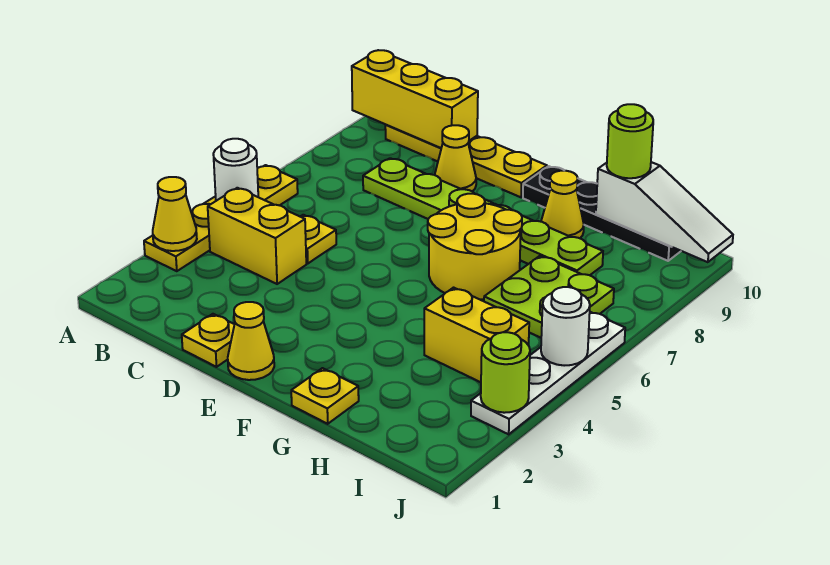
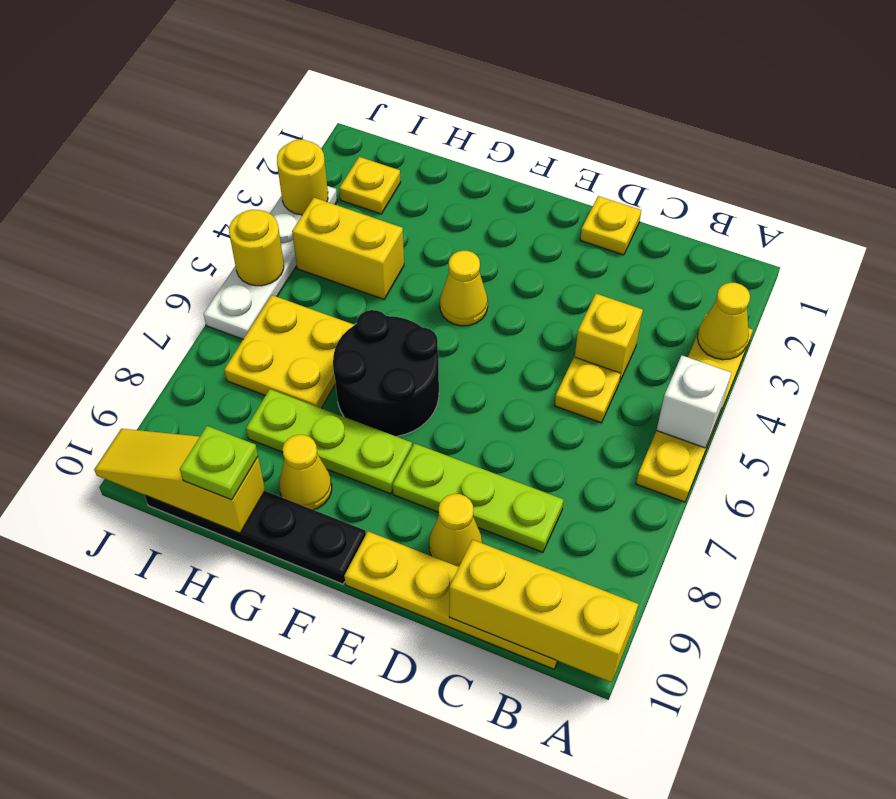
white round brick A5 level 2 -> white brick A5 level 2
yellow brick B4:C4 level 1 -> yellow brick C4 level 1
yellow cone E1 level 1 -> yellow cone F4 level 1
yellow round brick F6:G7 level 1 -> black round brick F6:G7 level 1
yellow plate G1 level 1 -> yellow plate I2 level 1
lime plate H6:I7 level 1 -> yellow plate H6:I7 level 1
white slope H10:J10 level 2 top H -> yellow slope H10:J10 level 2 top H
lime round brick H10 level 3 -> lime plate H10 level 3
lime round brick J3 level 2 -> yellow round brick J3 level 2
white round brick J5 level 2 -> yellow round brick J5 level 2

